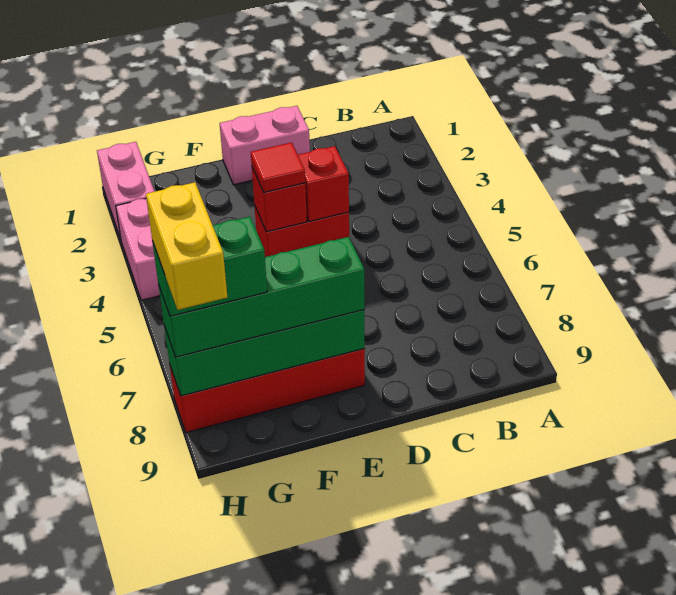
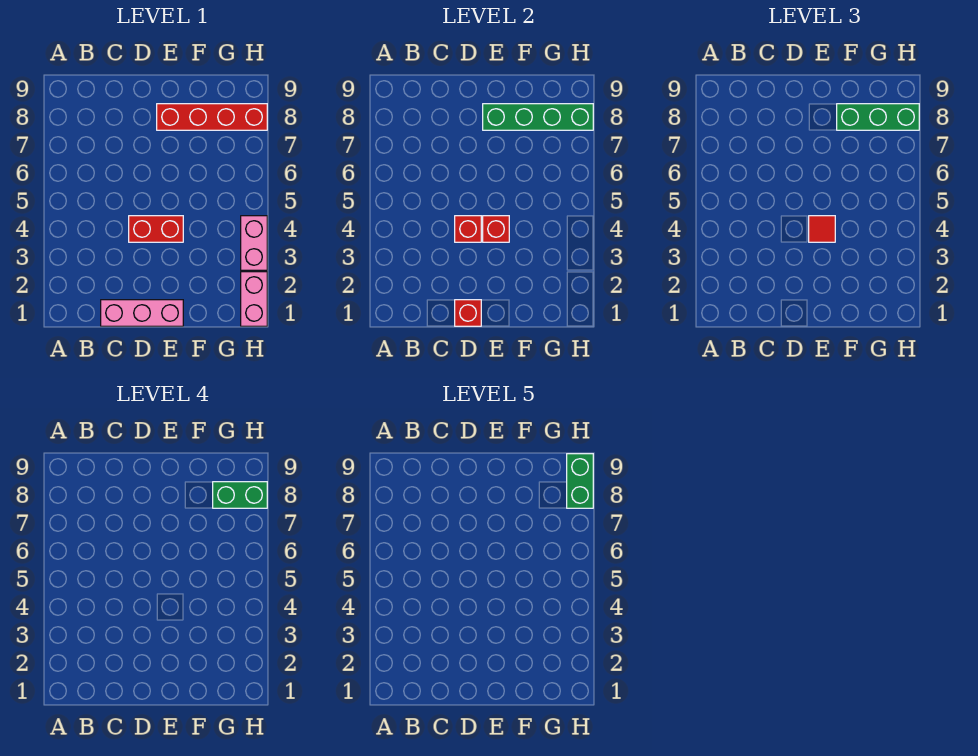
pink brick D1:E1 level 1 -> pink brick C1:E1 level 1
none -> red brick D1 level 2
green brick E8:H8 level 3 -> green brick F8:H8 level 3
yellow brick H8:H9 level 5 -> green brick H8:H9 level 5

